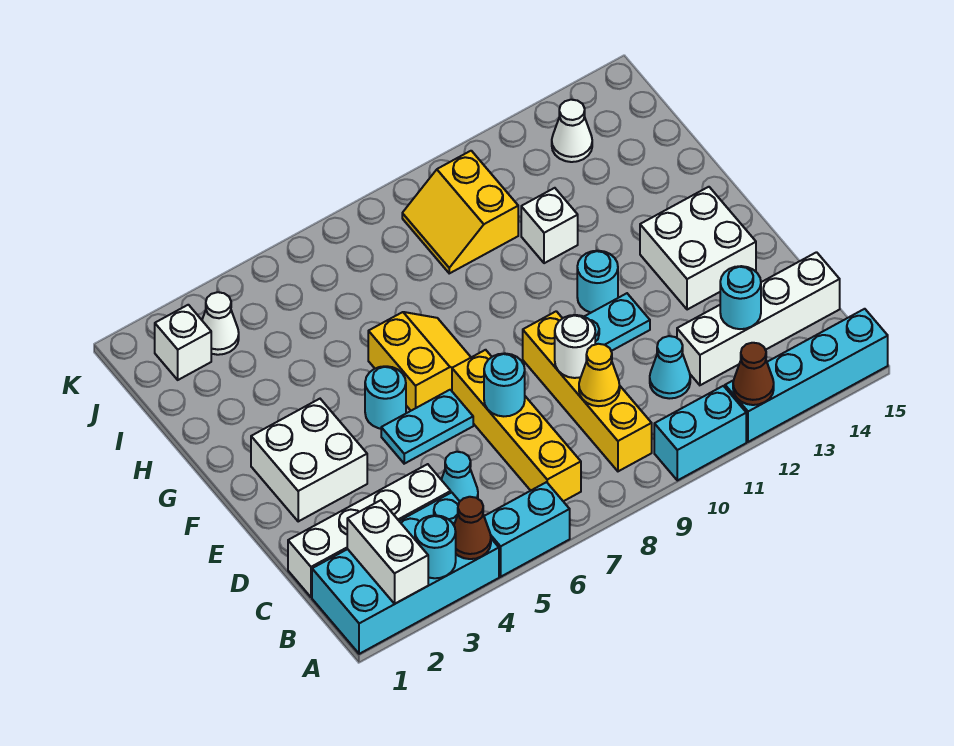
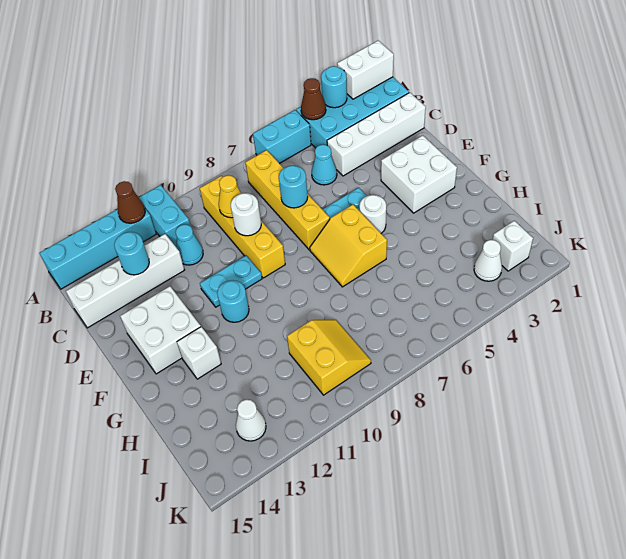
white brick A2:B2 level 2 -> white brick A1:A2 level 2
cyan brick A10:A11 level 1 -> cyan brick A11:B11 level 1
cyan round brick F5 level 1 -> white round brick F5 level 1
white brick H11 level 1 -> white brick G13 level 1

